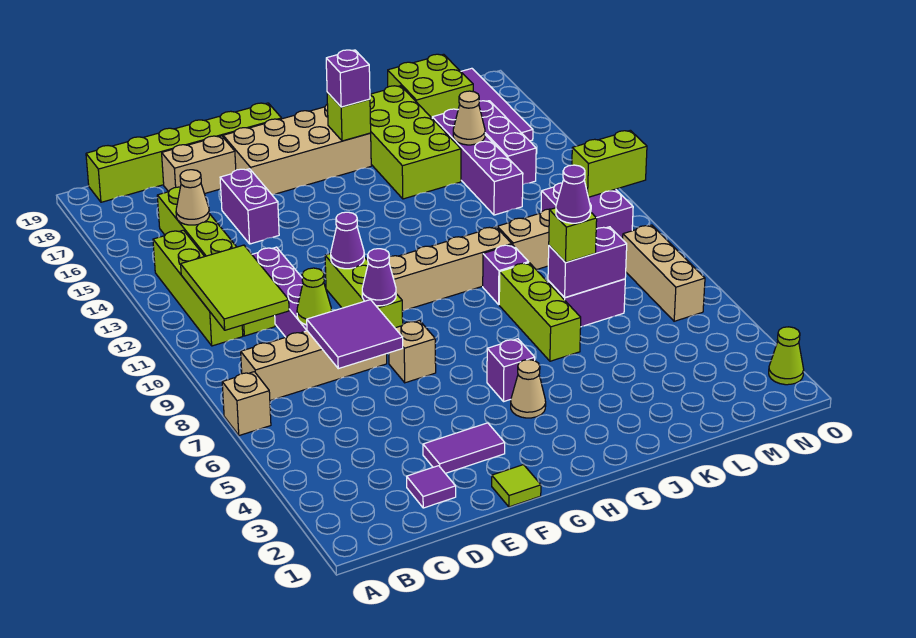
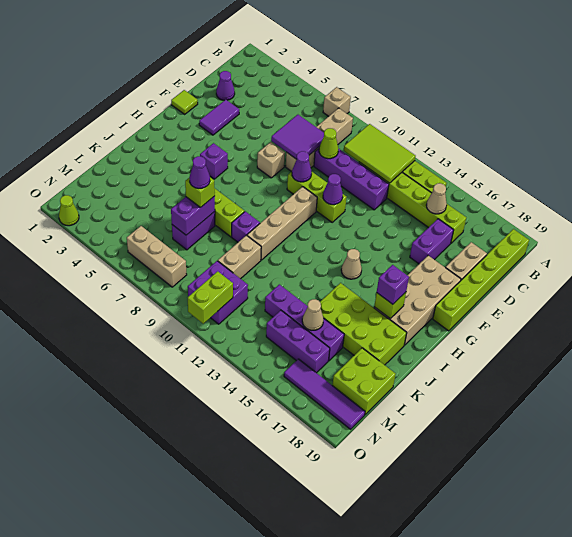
purple tile D2 level 1 -> purple cone D2 level 1
purple brick E15:E16 level 1 -> purple brick D16:E16 level 1
tan cone H4 level 1 -> tan cone H14 level 1

